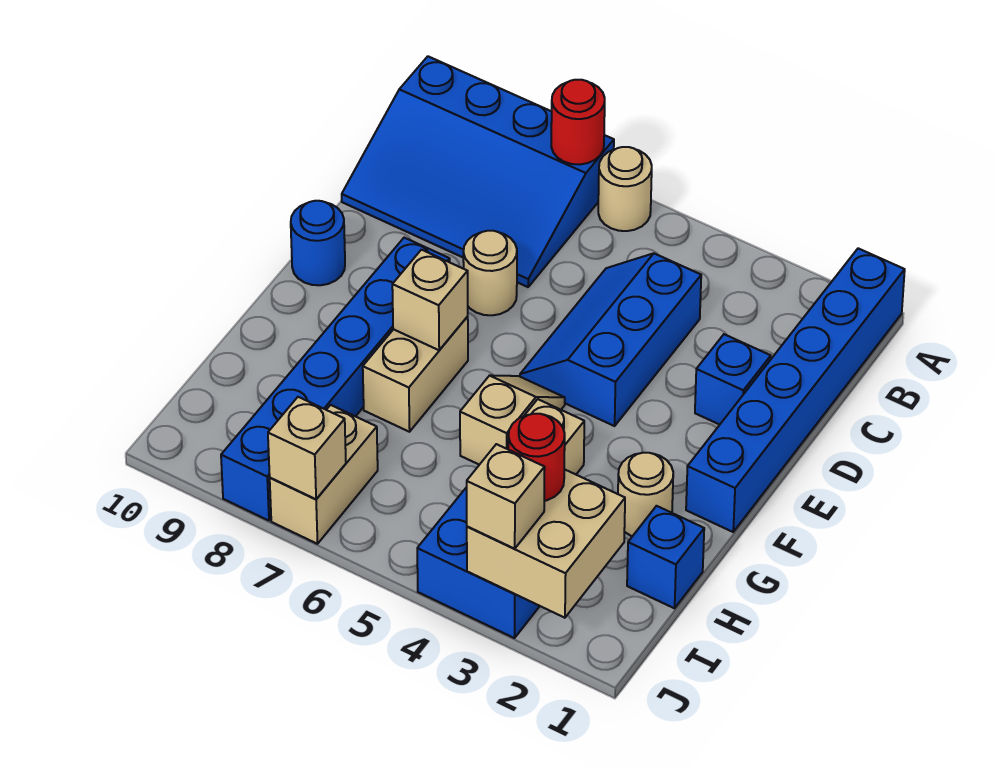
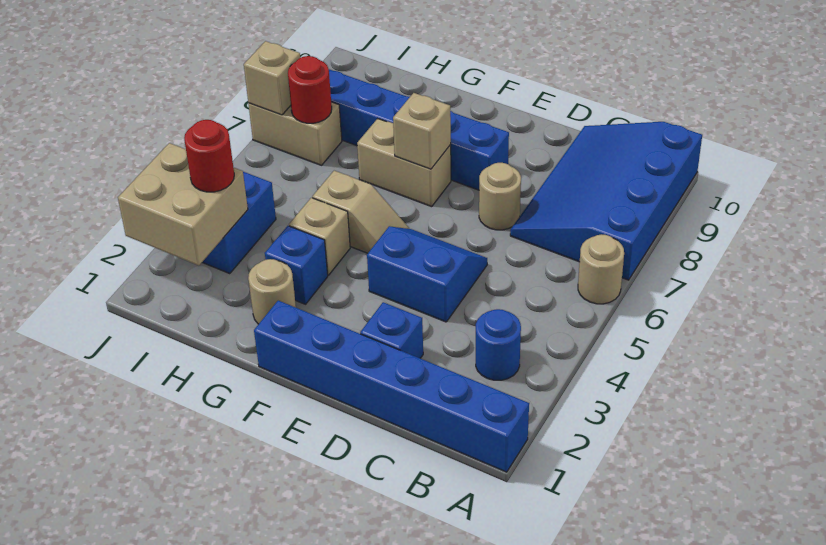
red round brick A7 level 2 -> red round brick I7 level 2
blue slope C4:E5 level 1 top 4 -> blue slope D4:E5 level 1 top 4
blue round brick E10 level 1 -> blue round brick B3 level 1
blue brick H1 level 1 -> blue brick G3 level 1
tan brick J3 level 3 -> none

